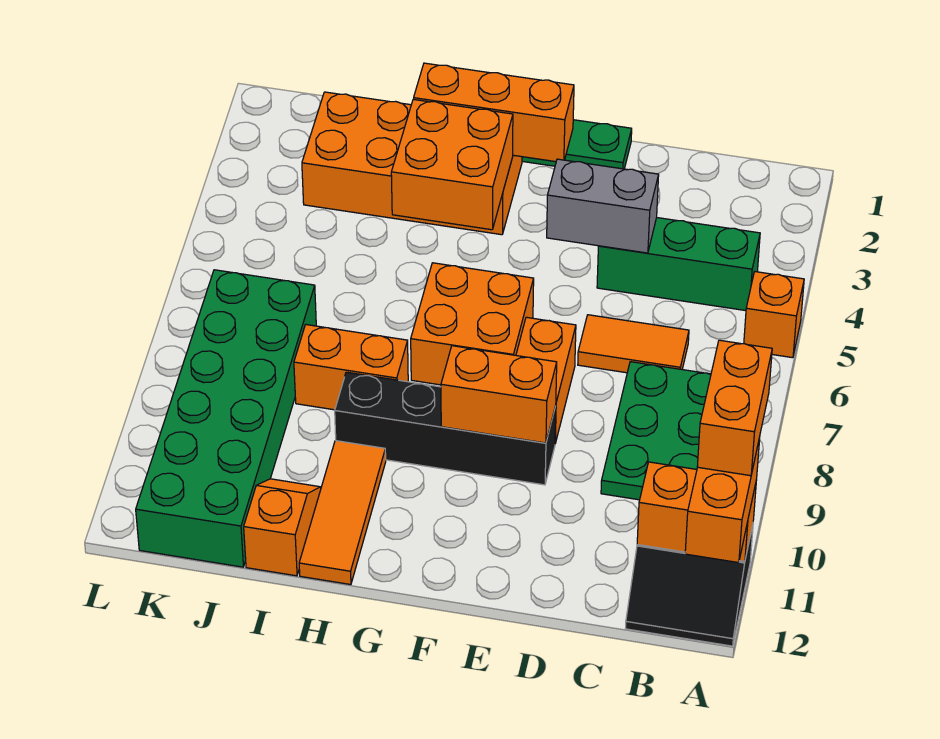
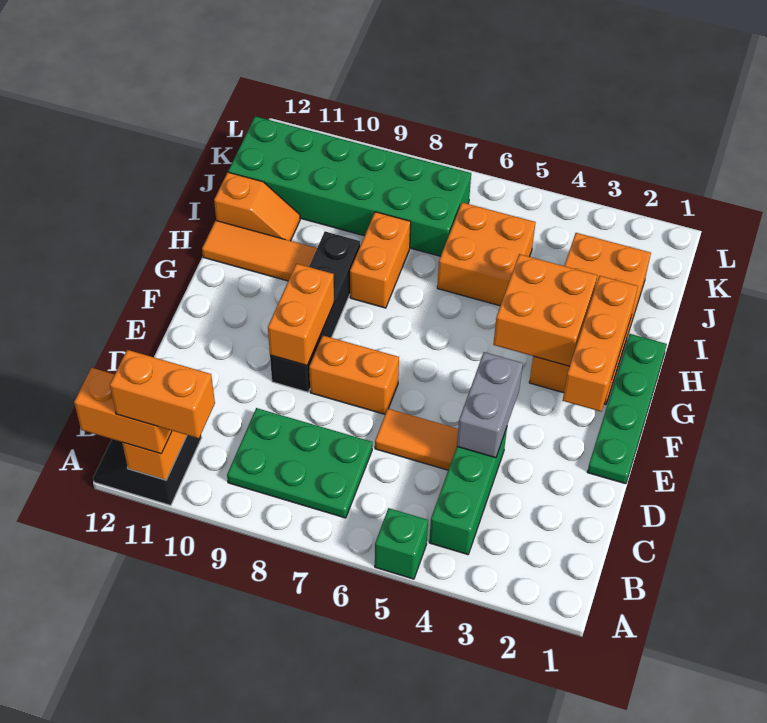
orange brick A5 level 1 -> green brick A5 level 1
orange tile C6:D6 level 1 -> orange tile D5:D6 level 1
orange brick F6:G7 level 1 -> orange brick I5:J6 level 1

